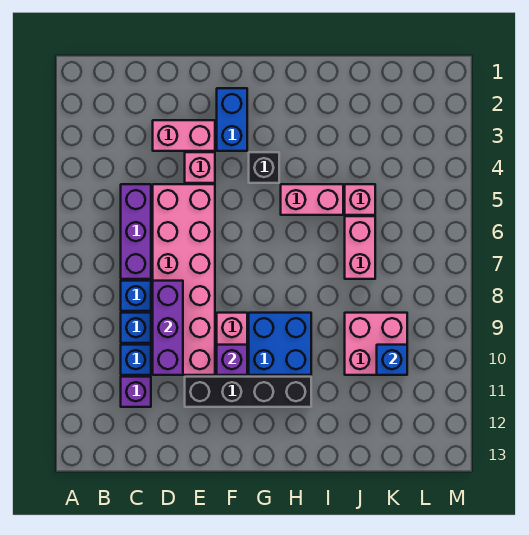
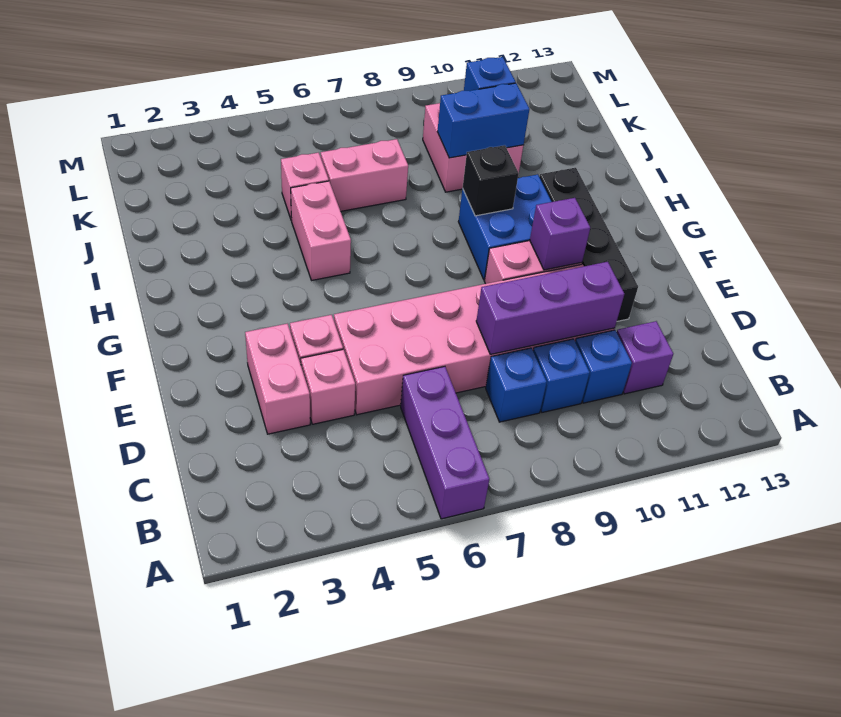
purple brick C5:C7 level 1 -> purple brick A6:C6 level 1
none -> pink brick D4 level 1
blue brick F2:F3 level 1 -> blue brick J9:J10 level 2
black brick G4 level 1 -> black brick H9 level 2

